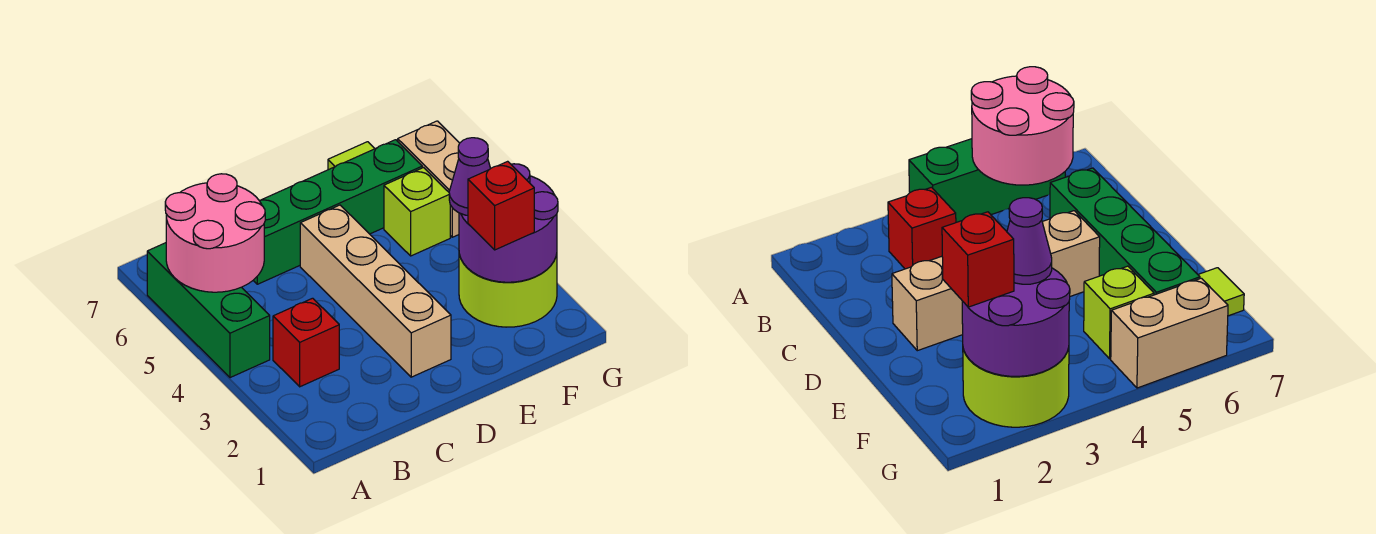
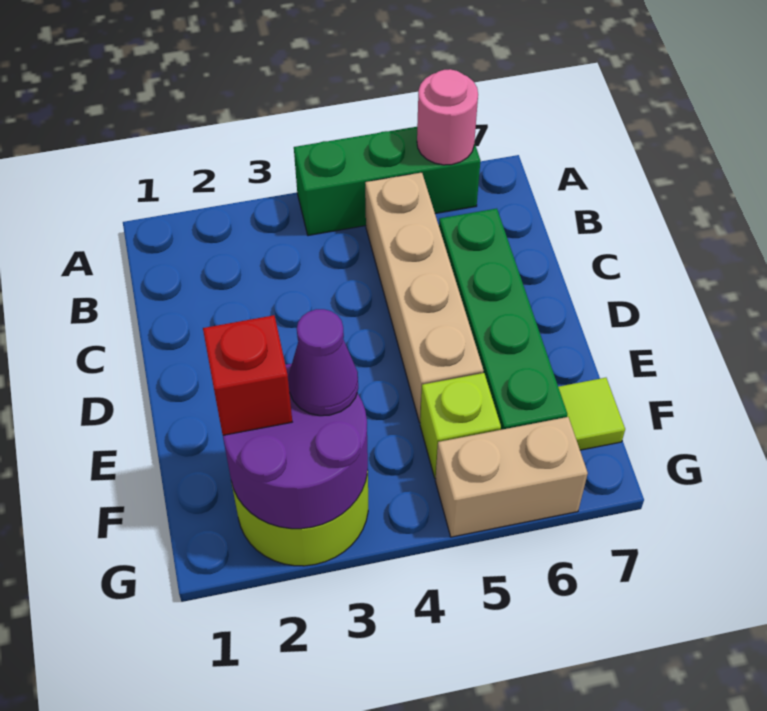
pink round brick A5:B6 level 2 -> pink round brick A6 level 2
red brick B3 level 1 -> none
tan brick D2:D5 level 1 -> tan brick B5:E5 level 1

